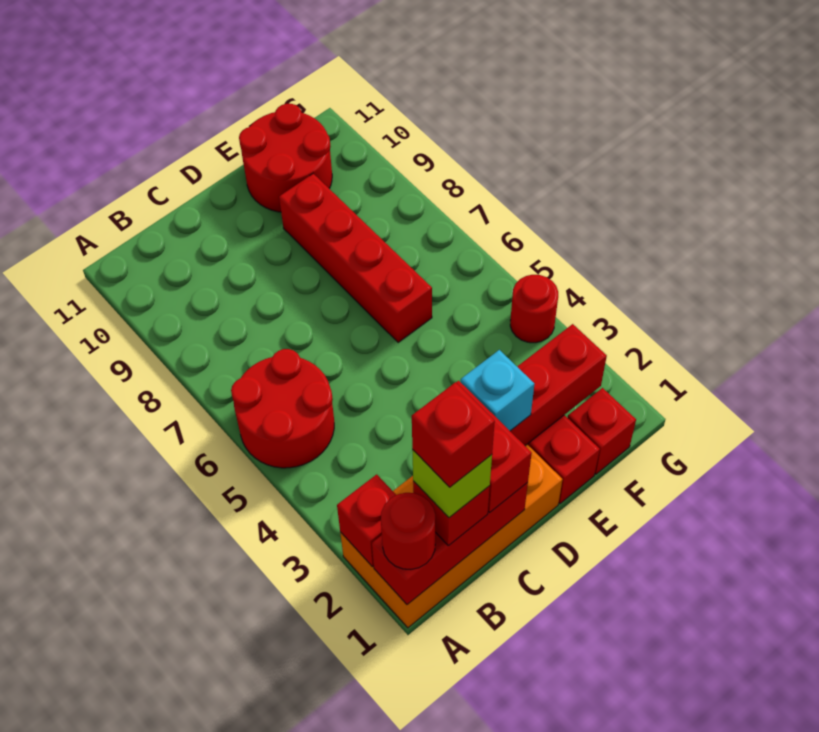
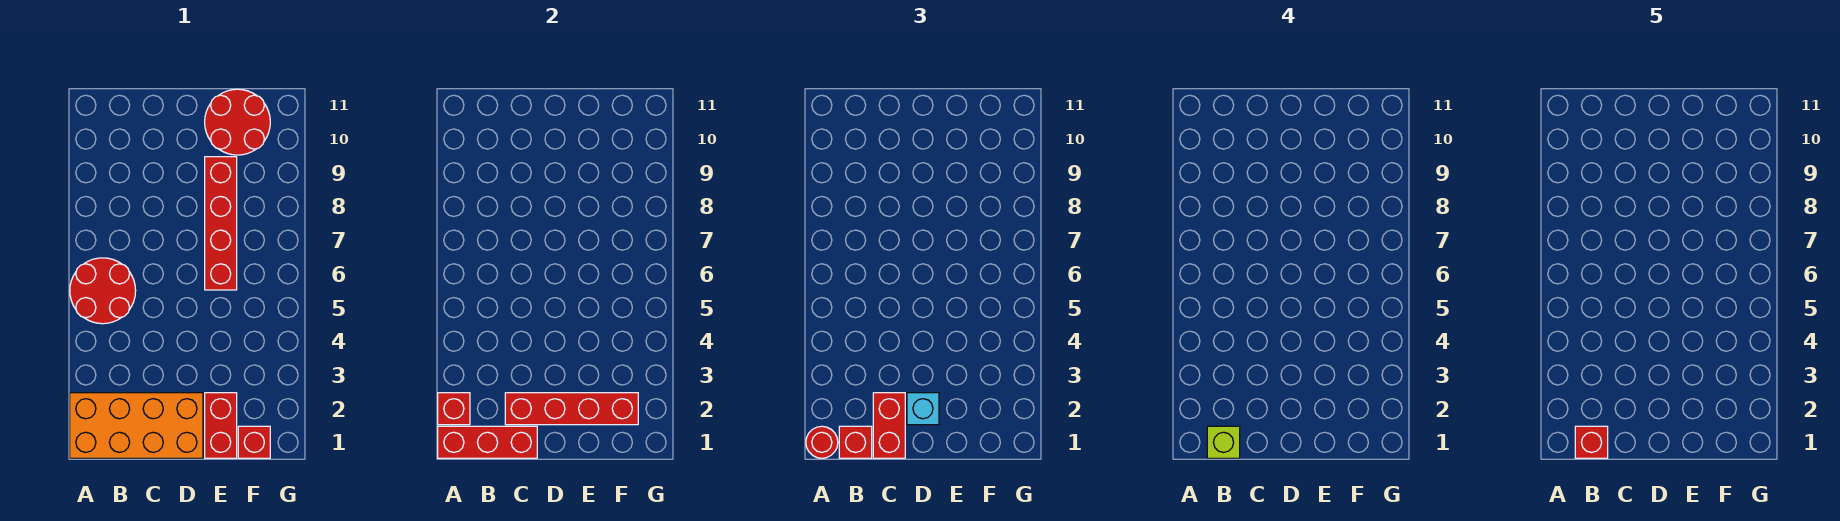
red round brick G4 level 1 -> none

